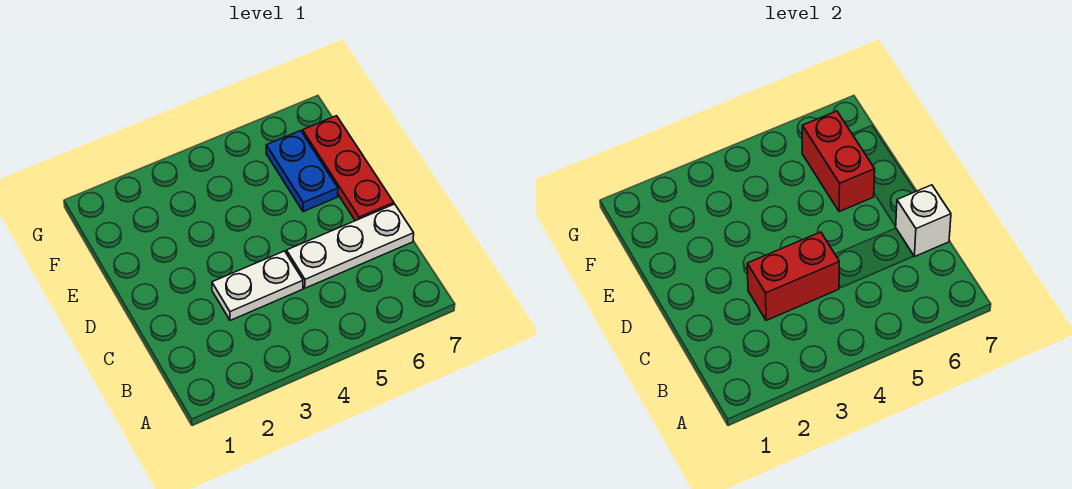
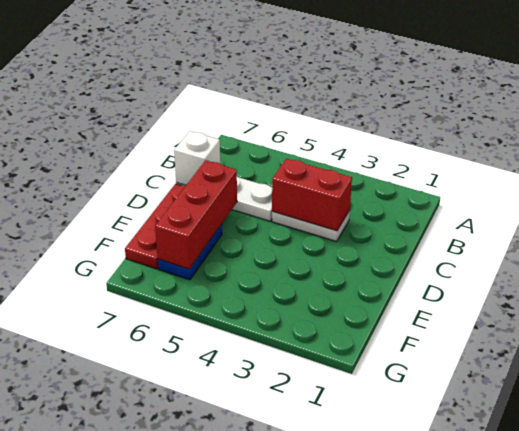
red brick E6:F6 level 2 -> red brick D6:F6 level 2

